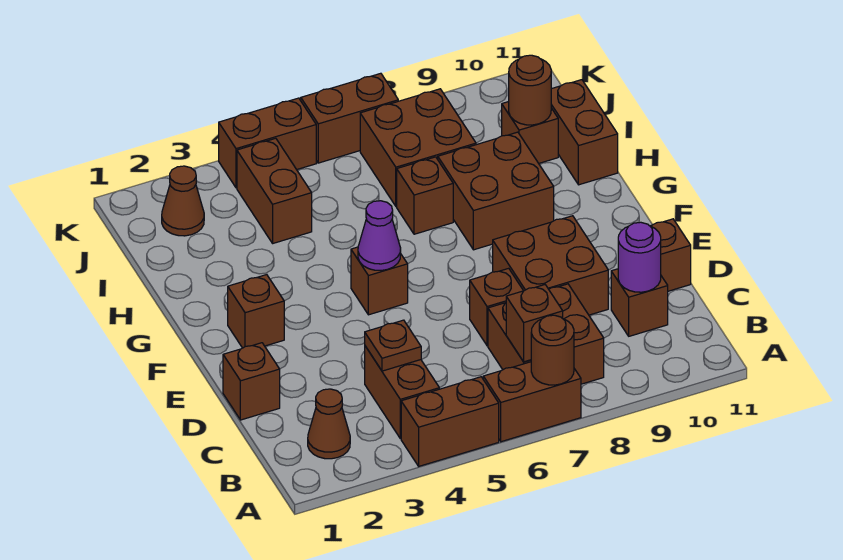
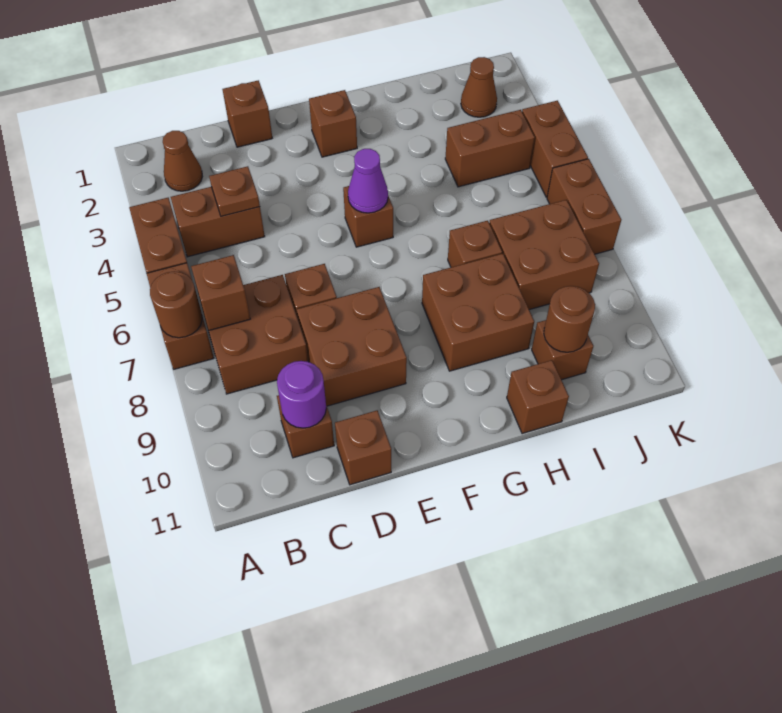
brown brick H11:I11 level 1 -> brown brick H11 level 1

